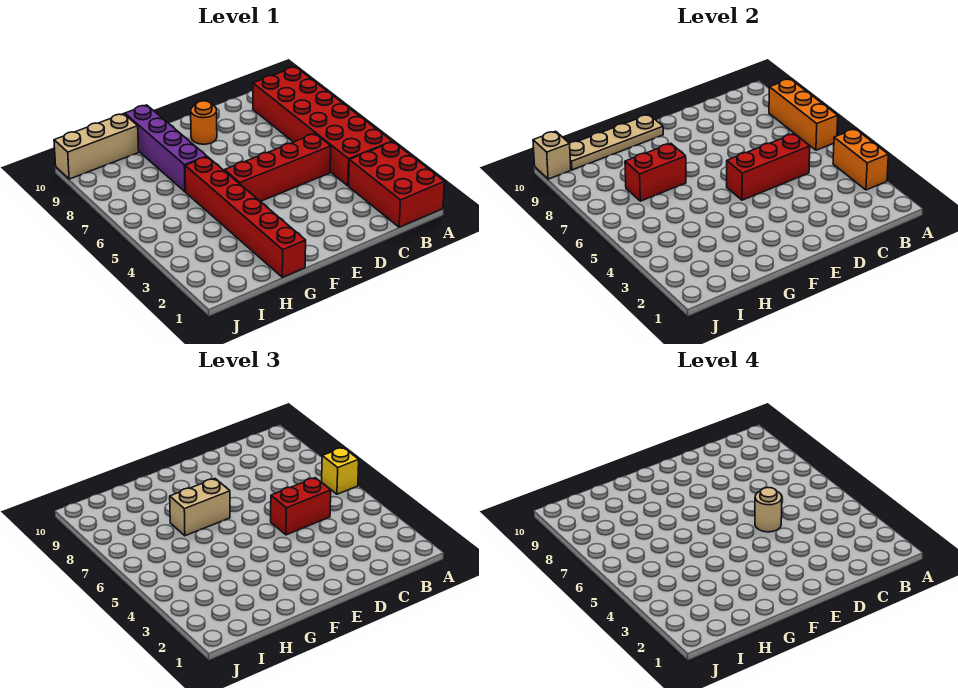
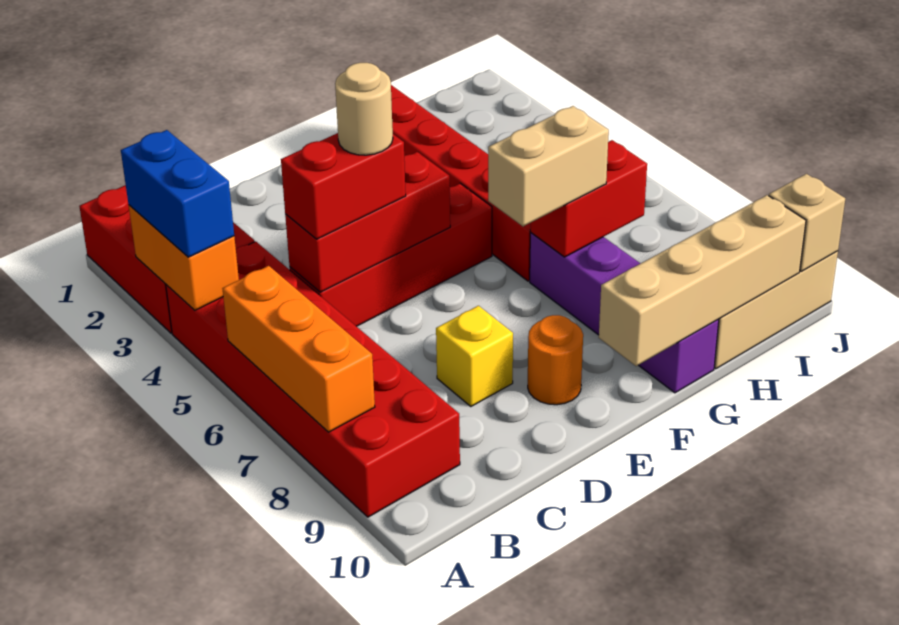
none -> blue brick A3:A4 level 3
yellow brick A6 level 3 -> yellow brick D8 level 1
tan plate F10:I10 level 2 -> tan brick F10:I10 level 2

